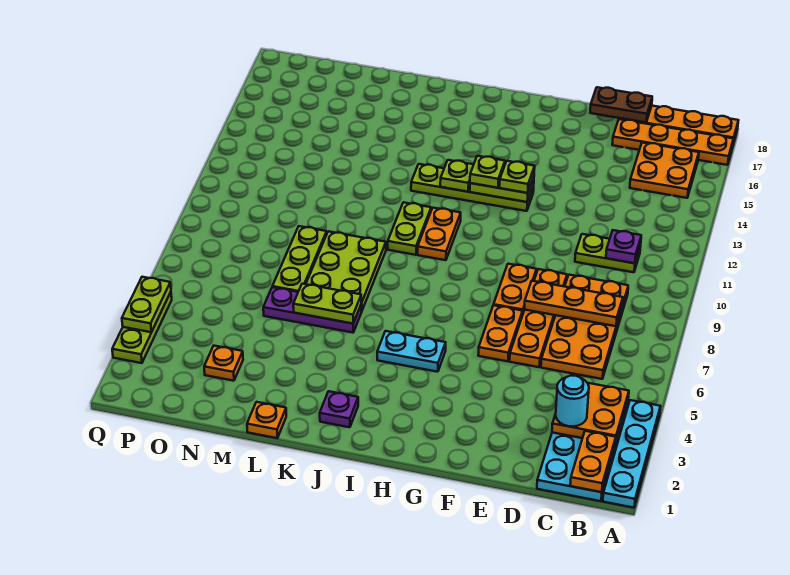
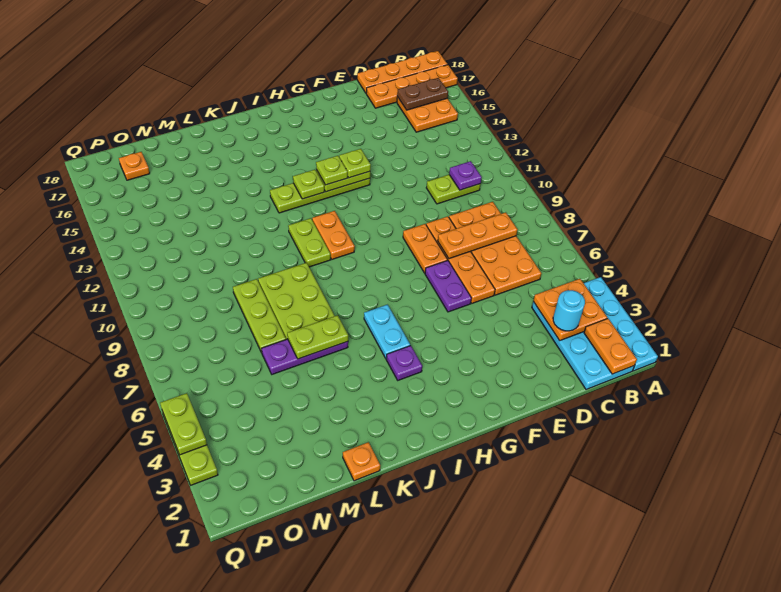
brown plate D18:E18 level 2 -> brown plate B16:C16 level 2
orange plate F6:F7 level 1 -> purple plate F6:F7 level 1
cyan plate H5:I5 level 1 -> cyan plate I5:I6 level 1
purple plate J2 level 1 -> purple plate I4 level 1
orange plate N3 level 1 -> orange plate O17 level 1

